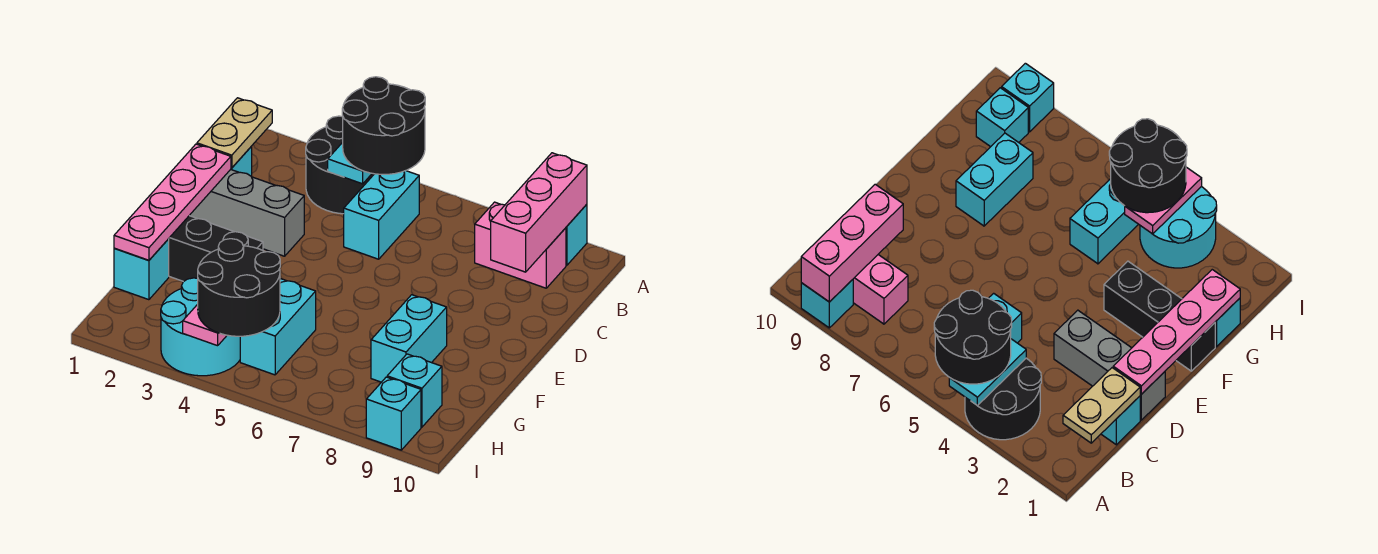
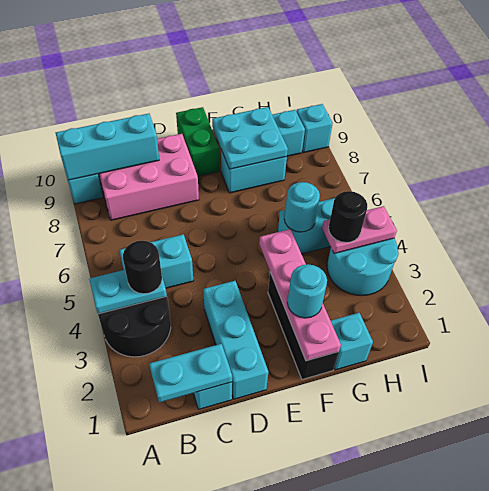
black round brick A4:B5 level 3 -> black round brick B4 level 3
pink brick A9:C9 level 2 -> cyan brick A9:C9 level 2
tan plate B1:C1 level 2 -> cyan plate B1:C1 level 2
pink brick B8:B9 level 1 -> pink brick B8:D9 level 1
grey brick D1:D3 level 1 -> cyan brick D1:D3 level 1
pink plate D1:G1 level 2 -> pink plate F1:F4 level 2
none -> green brick E9:E10 level 1
none -> cyan round brick F2 level 3
none -> cyan plate F8:G9 level 2
none -> cyan round brick G5 level 2
black round brick H4:I5 level 3 -> black round brick H4 level 3

